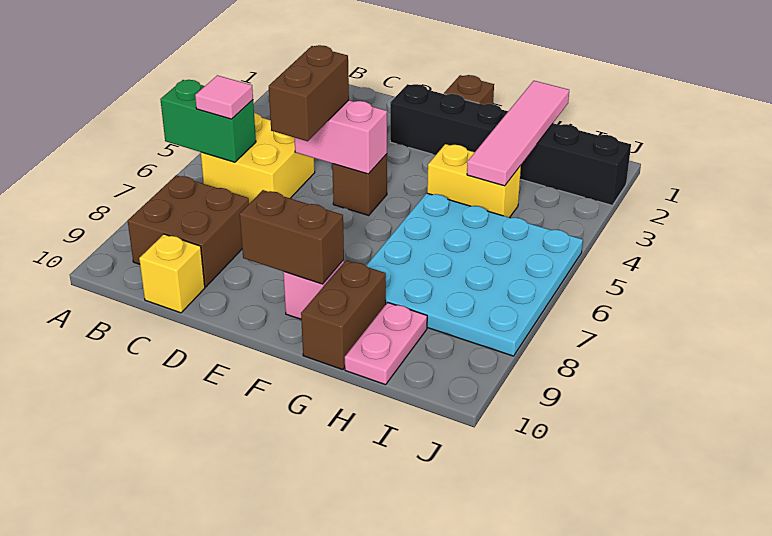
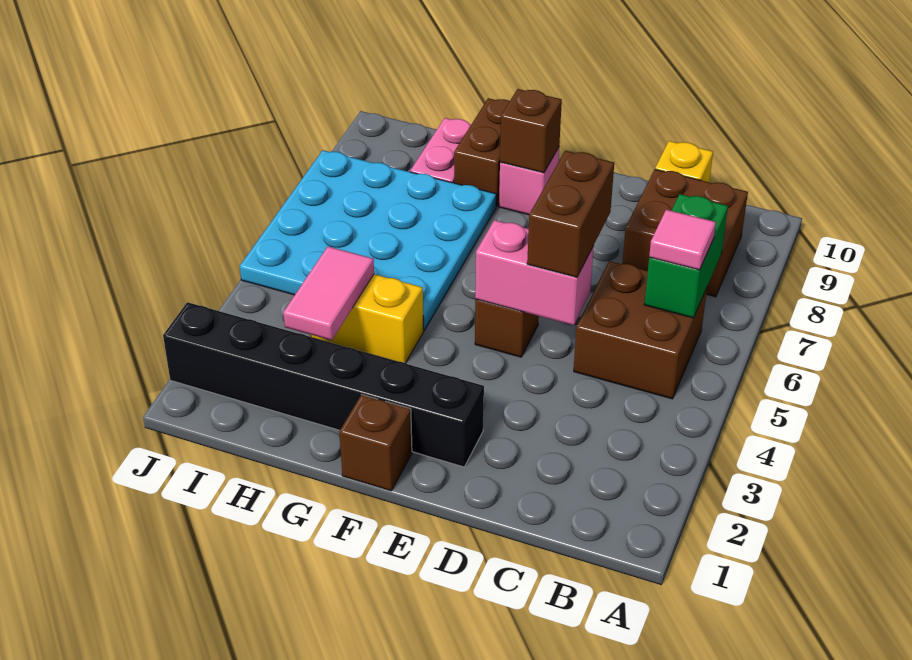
green brick A6:B6 level 2 -> green brick B6:B7 level 2
yellow brick B5:C6 level 1 -> brown brick B5:C6 level 1
brown brick E9:F9 level 2 -> brown brick F9 level 2
pink tile H1:H4 level 2 -> pink tile H3:H4 level 2

